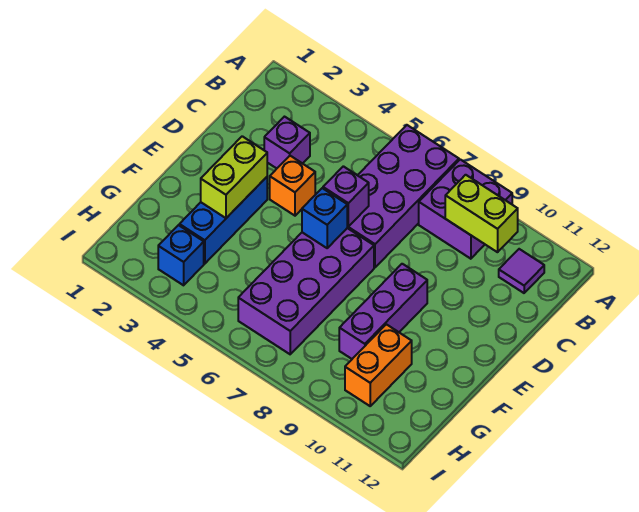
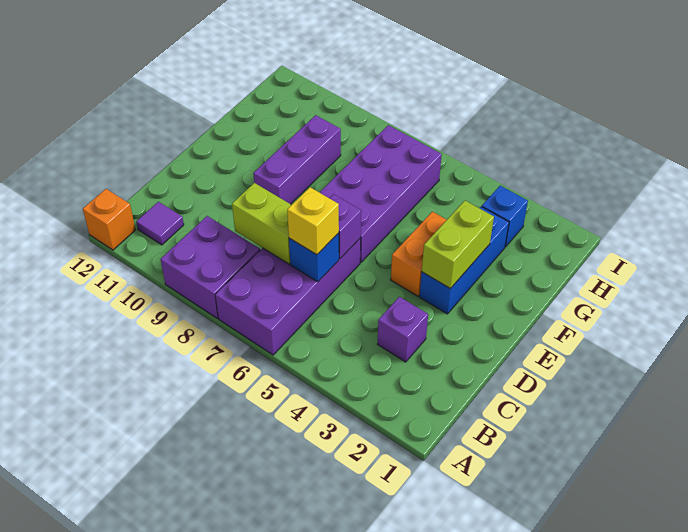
lime brick B9:B10 level 2 -> lime brick C7:C8 level 2
none -> yellow brick C6 level 3
orange brick D4 level 1 -> orange brick A12 level 1
blue brick E6 level 2 -> blue brick C6 level 2
orange brick G10:H10 level 1 -> orange brick E4:F4 level 1

